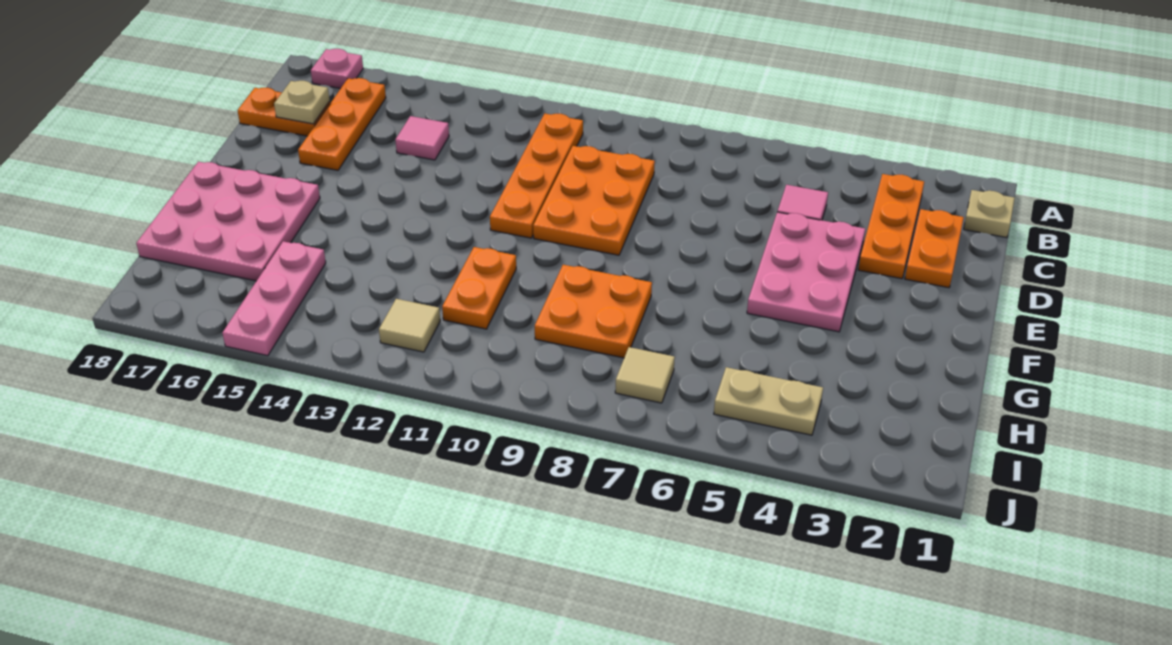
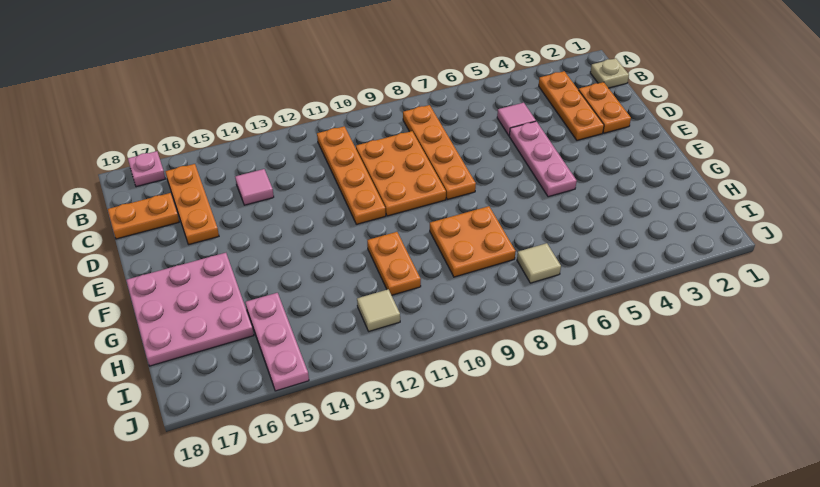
none -> orange plate B8:E8 level 1
tan plate C17 level 2 -> none
pink plate D4:F5 level 1 -> pink plate D5:F5 level 1
tan plate I4:I5 level 1 -> none

